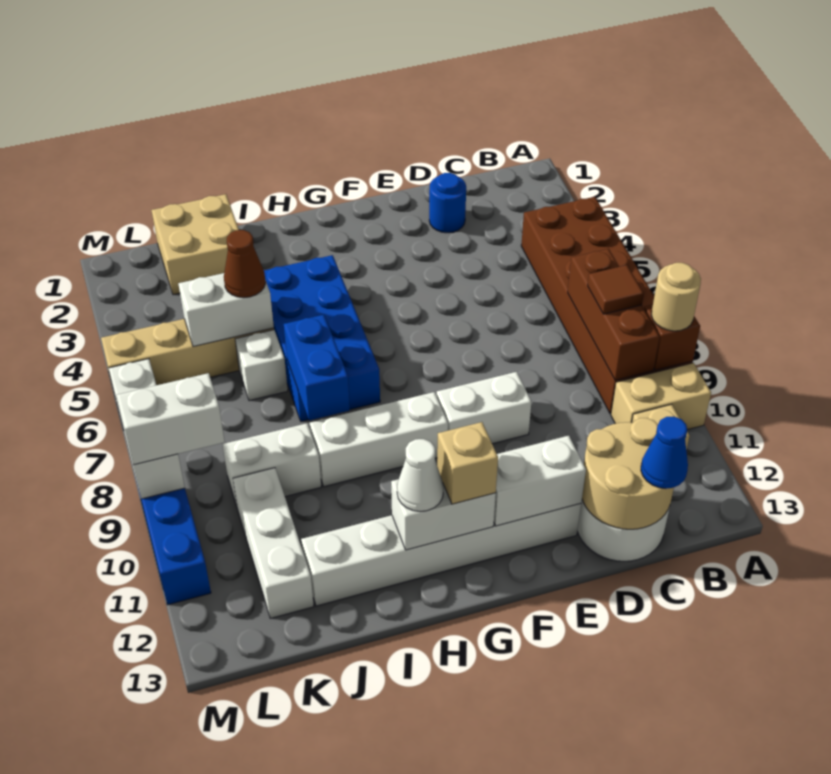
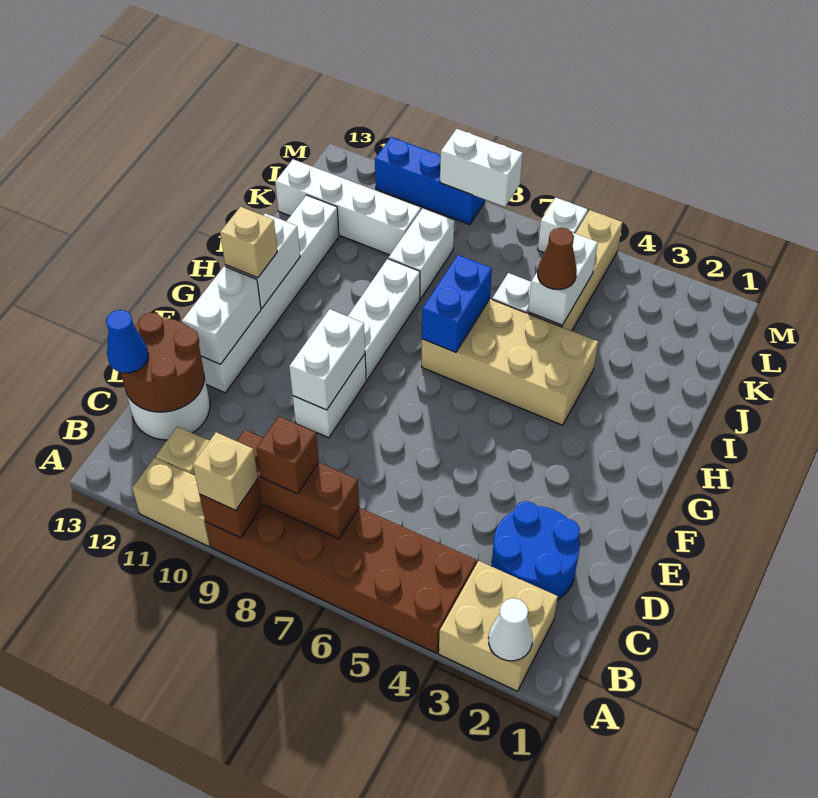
tan round brick A9 level 3 -> tan brick A9 level 3
tan brick A10:B10 level 1 -> tan brick A10:A11 level 1
brown tile B8 level 3 -> brown brick B8 level 3
tan round brick C12:D13 level 2 -> brown round brick C12:D13 level 2
blue round brick D2 level 1 -> blue round brick C2:D3 level 1
blue brick H4:I7 level 1 -> tan brick H4:I7 level 1
white cone H12 level 3 -> white cone A2 level 2
blue brick I7:I8 level 2 -> blue brick H7:I7 level 2
tan brick J1:K2 level 1 -> tan brick A2:B3 level 1
white brick K10:K12 level 1 -> white brick K10:K13 level 1
white brick L9:M9 level 3 -> white brick E9:F9 level 2

